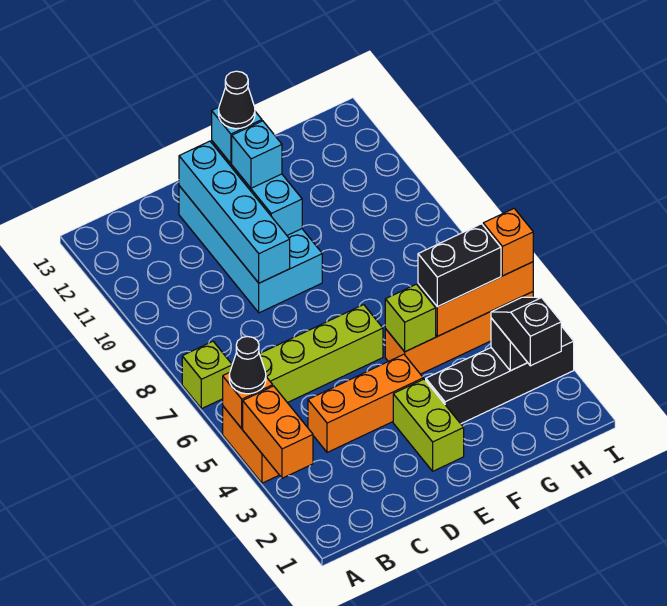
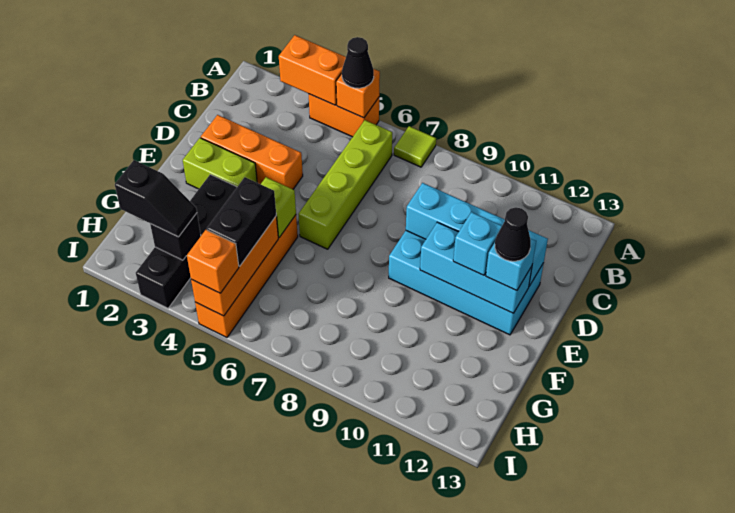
lime brick A7 level 1 -> lime tile A7 level 1
orange brick C4:E4 level 1 -> orange brick D2:D4 level 1

